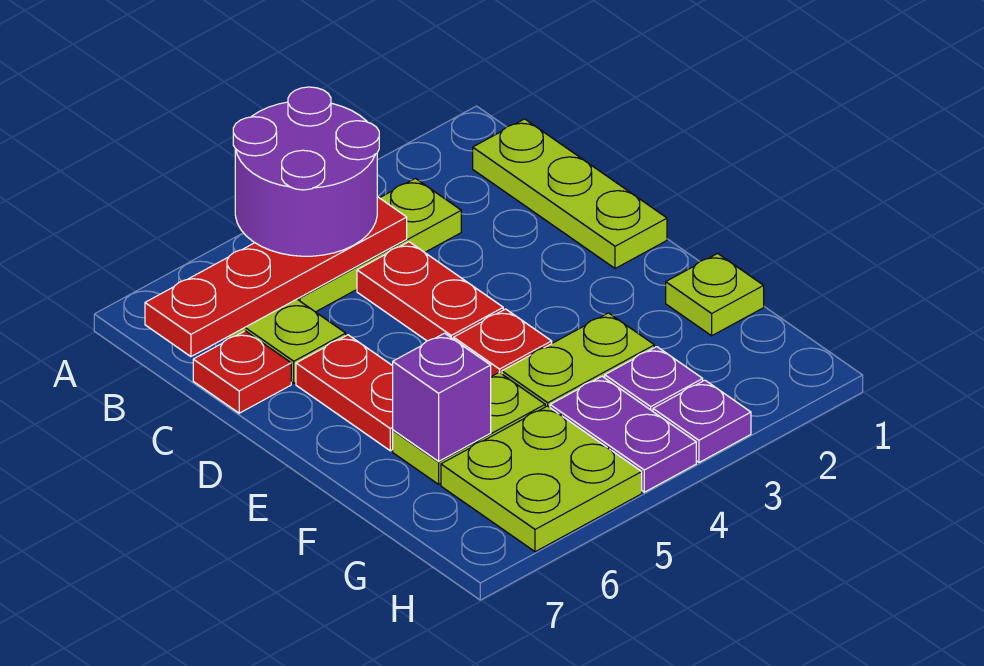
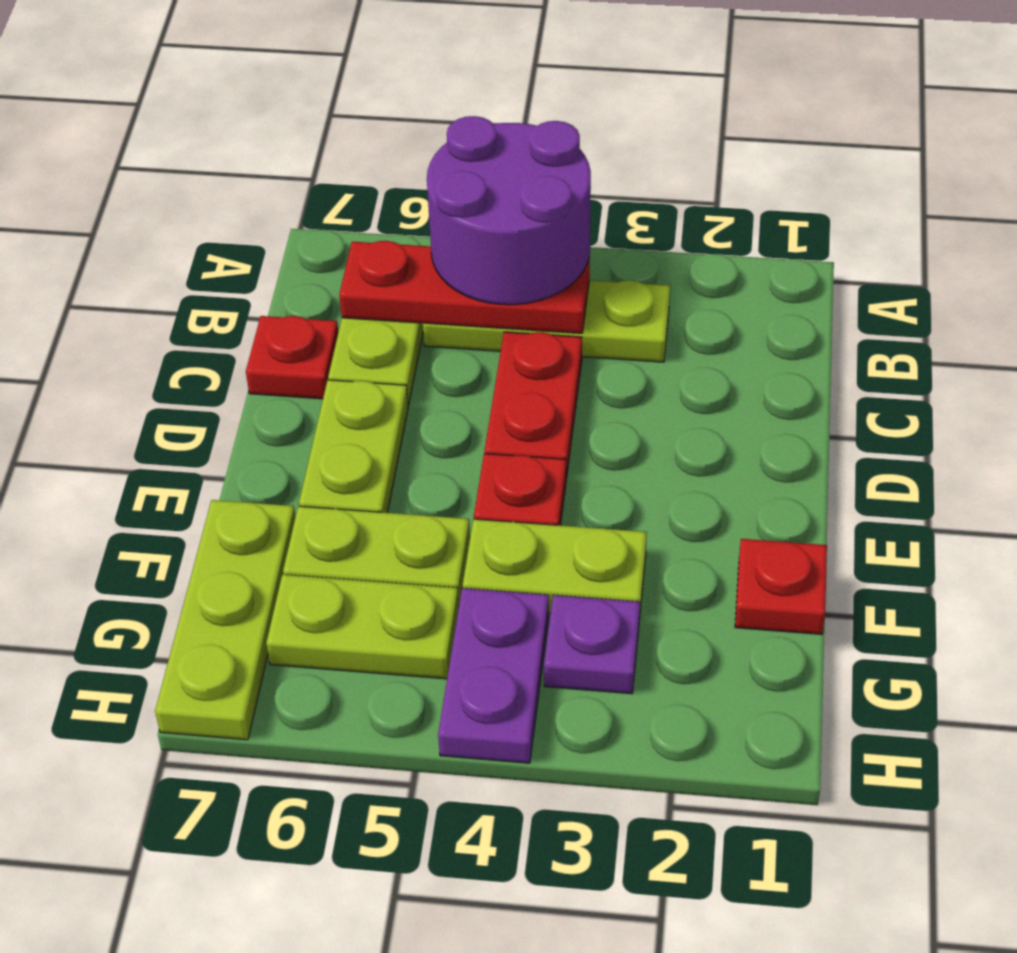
lime plate B1:D1 level 1 -> lime plate F7:H7 level 1
red plate B4:B7 level 2 -> red plate B4:B6 level 2
red plate D6:E6 level 1 -> lime plate D6:E6 level 1
lime plate F1 level 1 -> red plate F1 level 1
purple brick F6 level 2 -> none
lime plate G5:H6 level 1 -> lime plate G5:G6 level 1
purple plate H3 level 1 -> none

